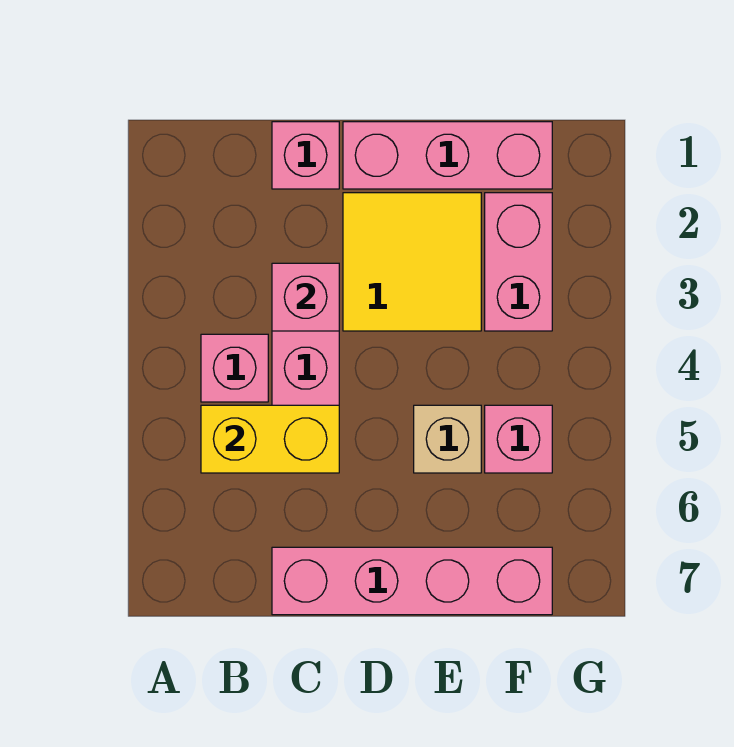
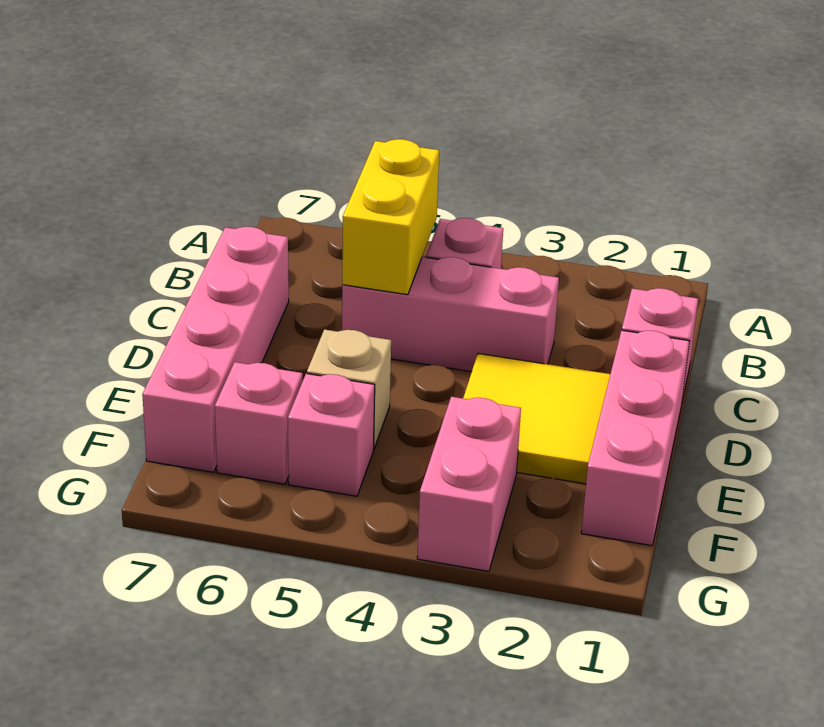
pink brick C3 level 2 -> pink brick F6 level 1
pink brick F2:F3 level 1 -> pink brick F3:G3 level 1

